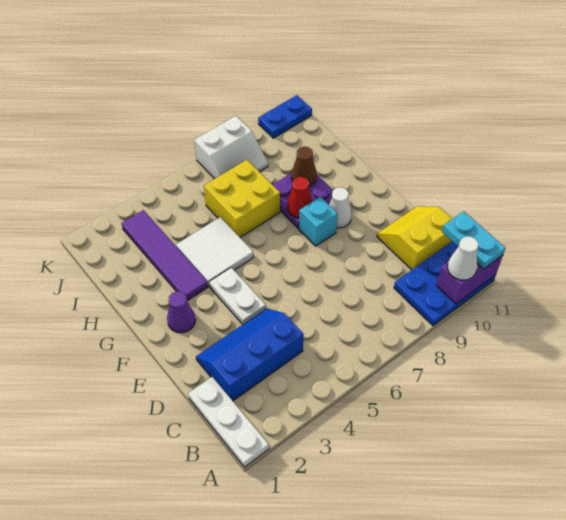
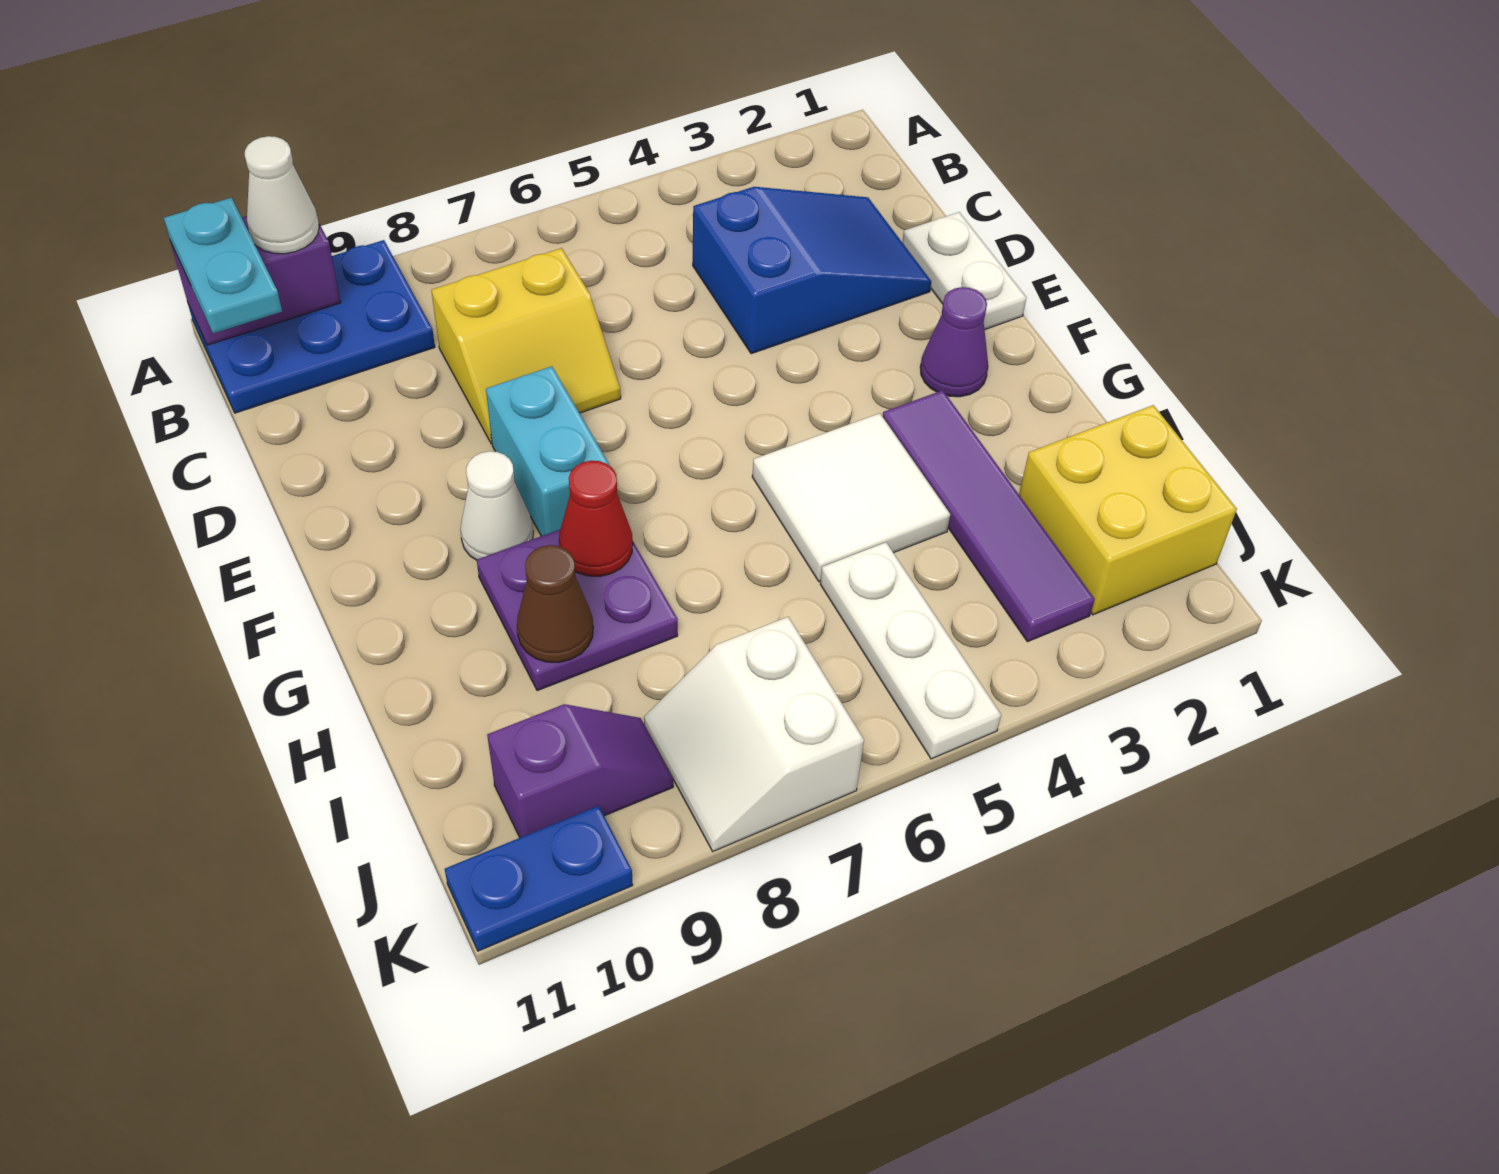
white plate A1:C1 level 1 -> white plate I5:K5 level 1
blue slope C2:D4 level 1 top C -> blue slope C2:D4 level 1 top 4
yellow slope C10:D11 level 1 top C -> yellow slope C7:D8 level 1 top C
white plate E4:F4 level 1 -> white plate D1:E1 level 1
cyan brick F8 level 1 -> cyan brick E8:F8 level 1
yellow brick H6:I7 level 1 -> yellow brick I1:J2 level 1
white slope J7:K8 level 1 top K -> white slope J7:K8 level 1 top 7
none -> purple slope J9:J10 level 1 top 10

